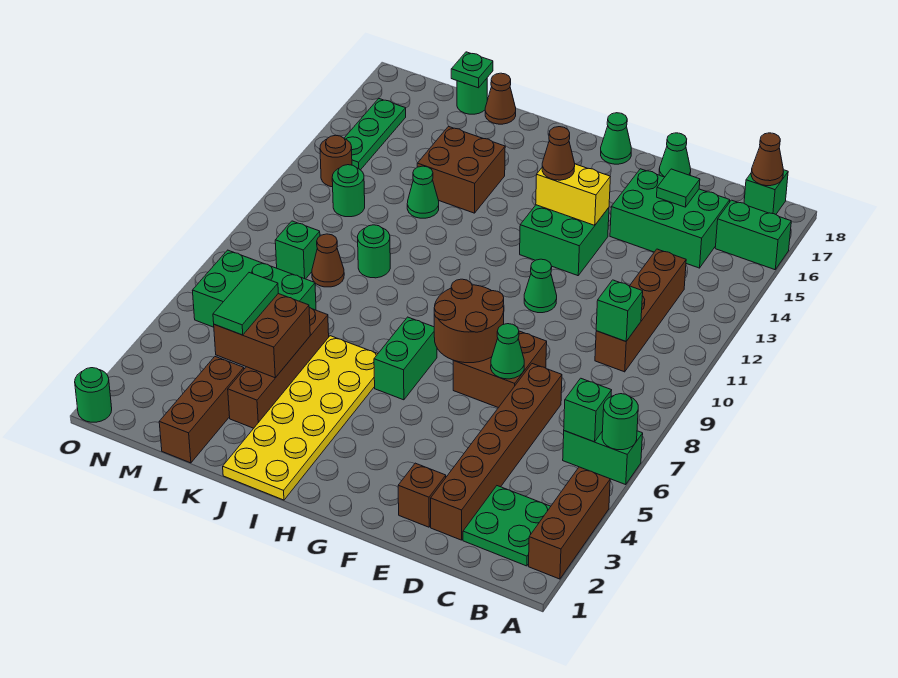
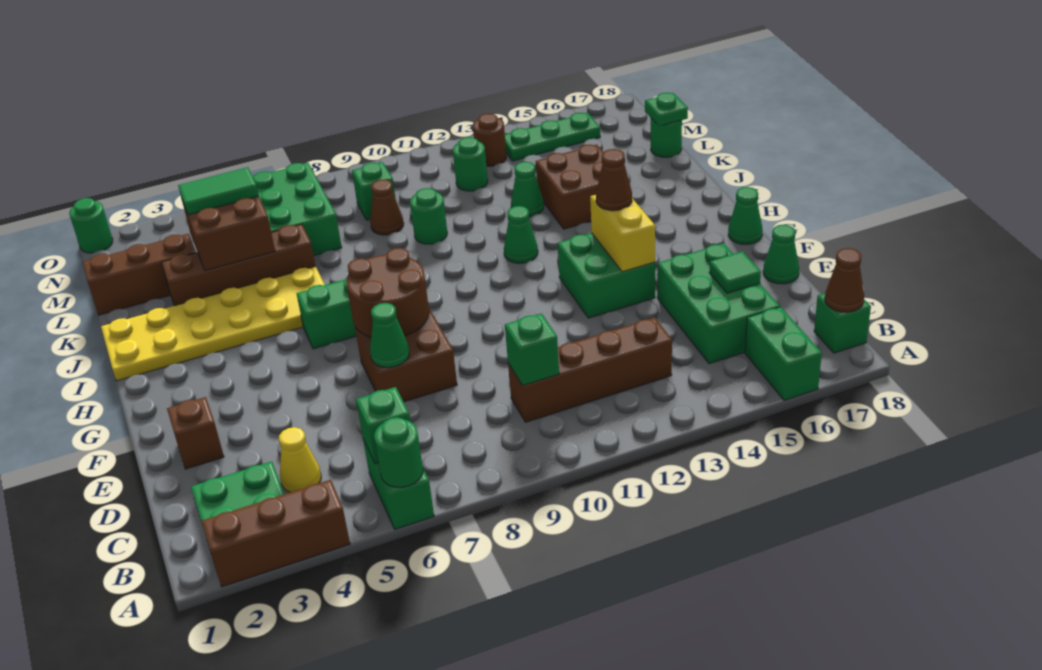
none -> yellow cone C4 level 1
brown brick D2:D7 level 1 -> none
green cone F11 level 1 -> green cone I12 level 1
brown cone K18 level 1 -> none

